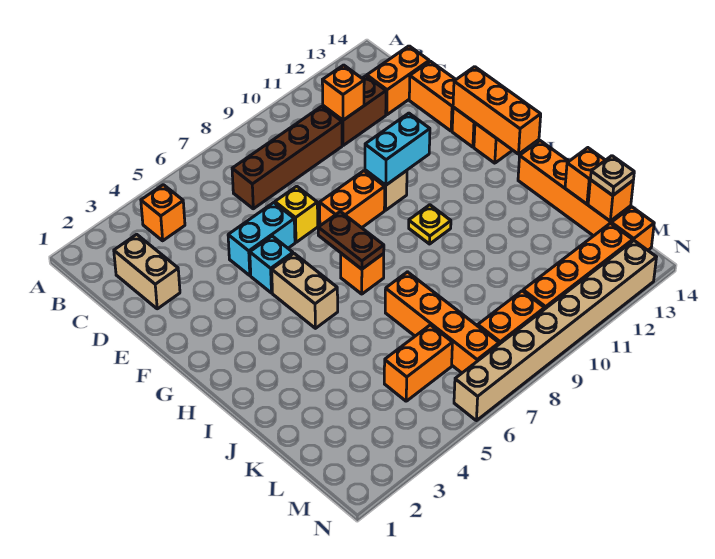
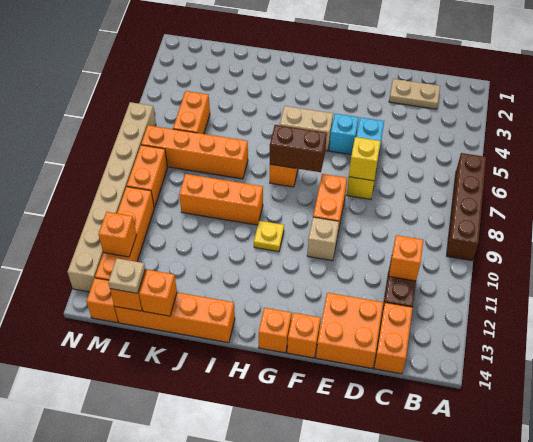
orange brick B4 level 1 -> orange brick M12 level 2
tan brick C2:D2 level 1 -> tan plate C2:D2 level 1
brown brick C7:C10 level 1 -> brown brick A6:A9 level 1
orange brick D14:E14 level 1 -> orange brick D13:E14 level 1
none -> yellow brick E7 level 2
cyan brick F10:F11 level 2 -> none
orange brick F14:H14 level 2 -> orange brick I9:K9 level 1
brown plate G7:H7 level 2 -> brown brick G7:H7 level 2

